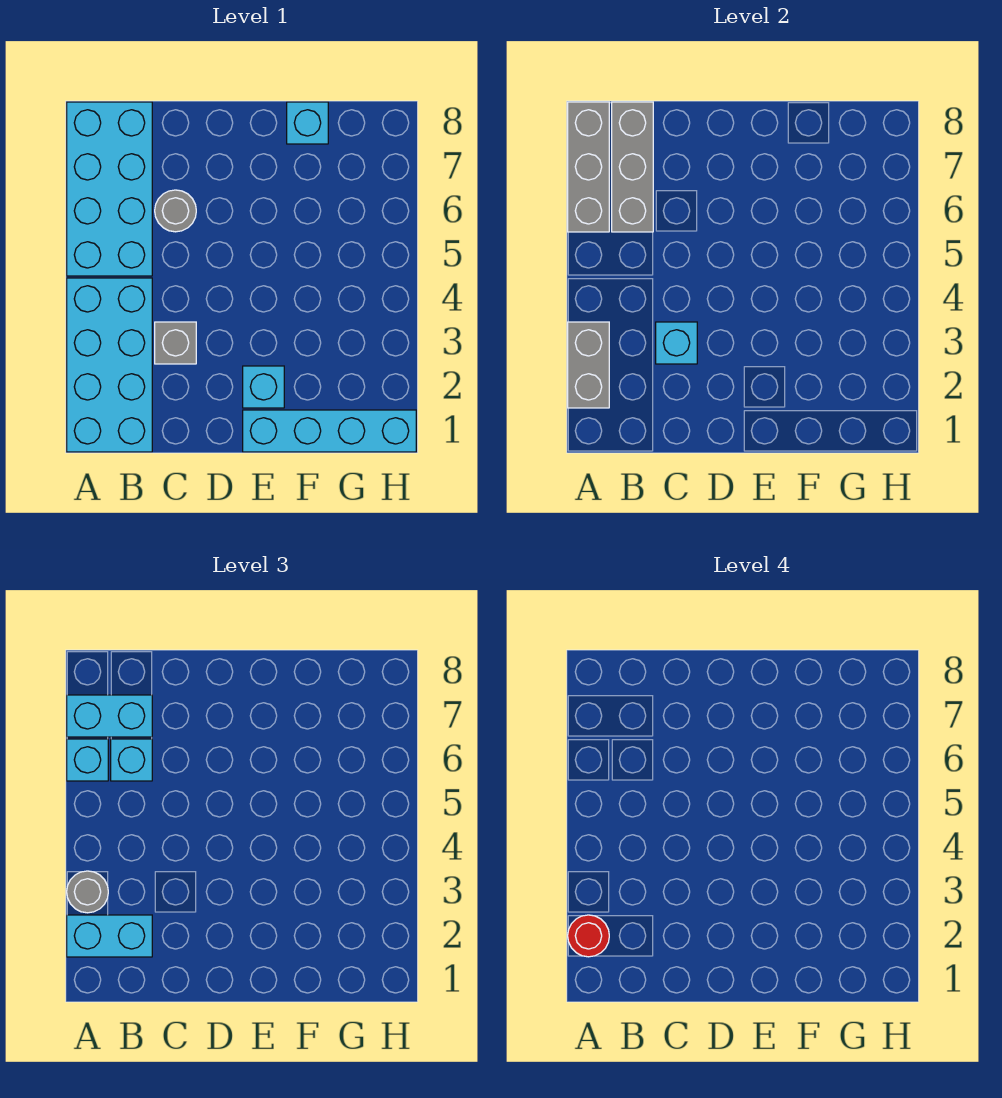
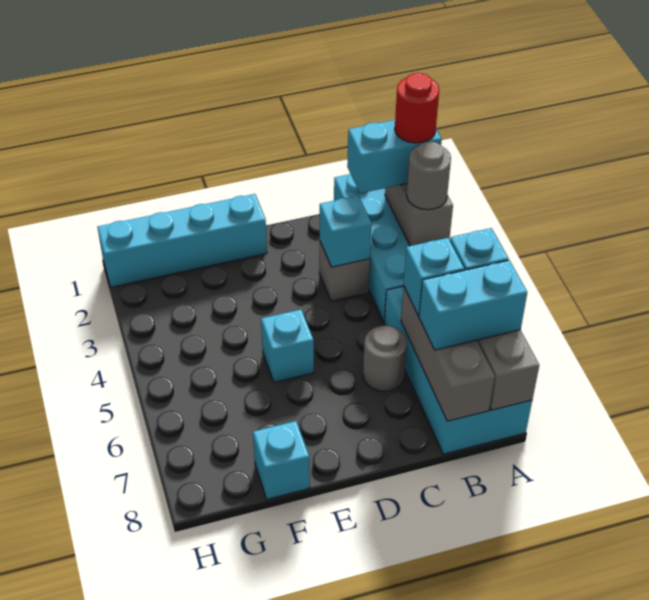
cyan brick E2 level 1 -> cyan brick E5 level 1

